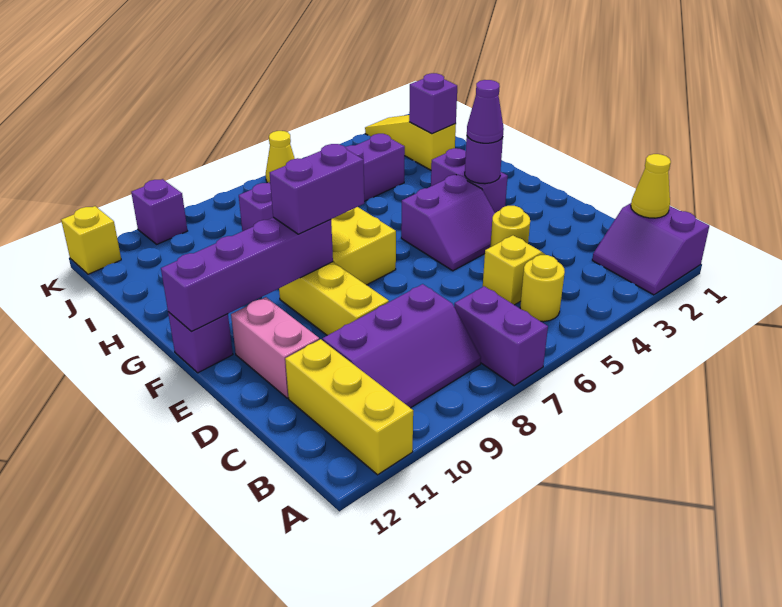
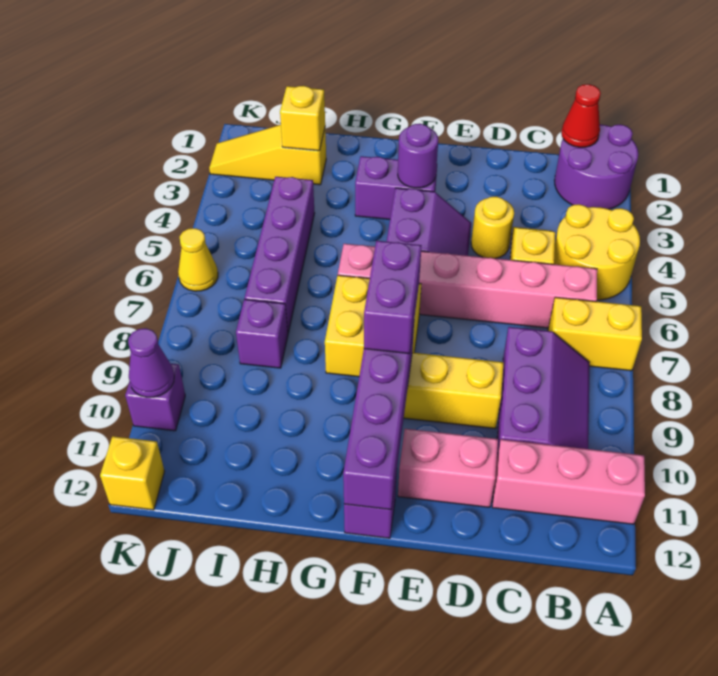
purple slope A1:B2 level 1 top 1 -> purple round brick A1:B2 level 1
purple brick A7:B7 level 1 -> yellow brick A7:B7 level 1
yellow brick A11:C11 level 1 -> pink brick A11:C11 level 1
yellow cone B1 level 2 -> red cone B1 level 2
yellow round brick B5 level 1 -> yellow round brick A4:B5 level 1
none -> pink brick B6:G6 level 1
purple cone F3 level 3 -> purple cone K10 level 2
purple brick I2 level 2 -> yellow brick I2 level 2

